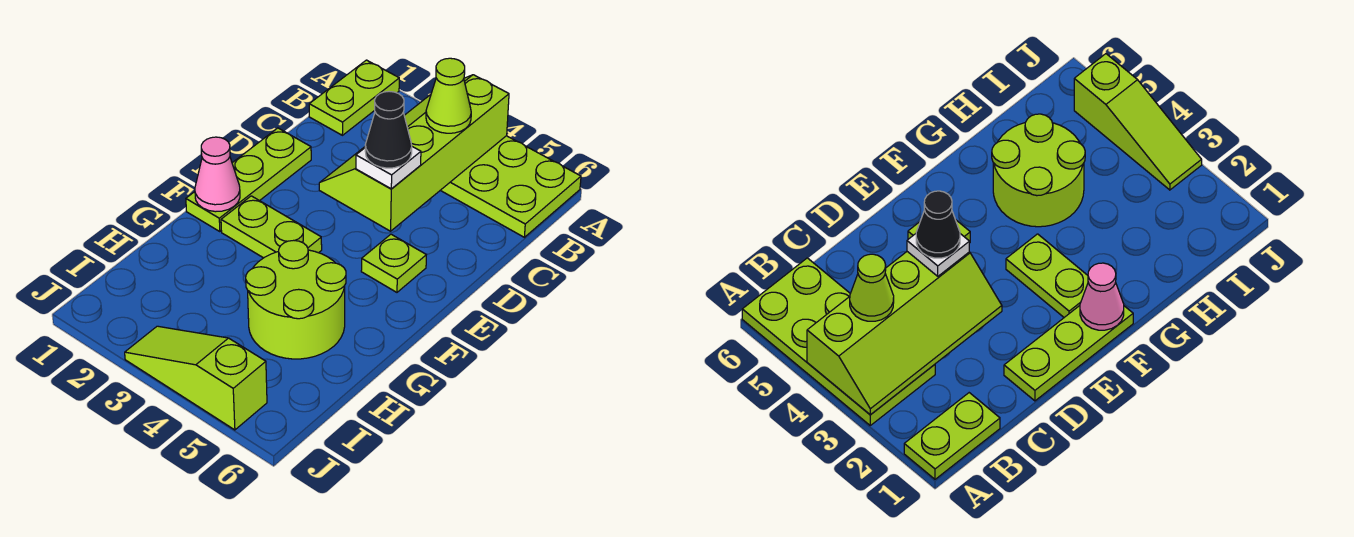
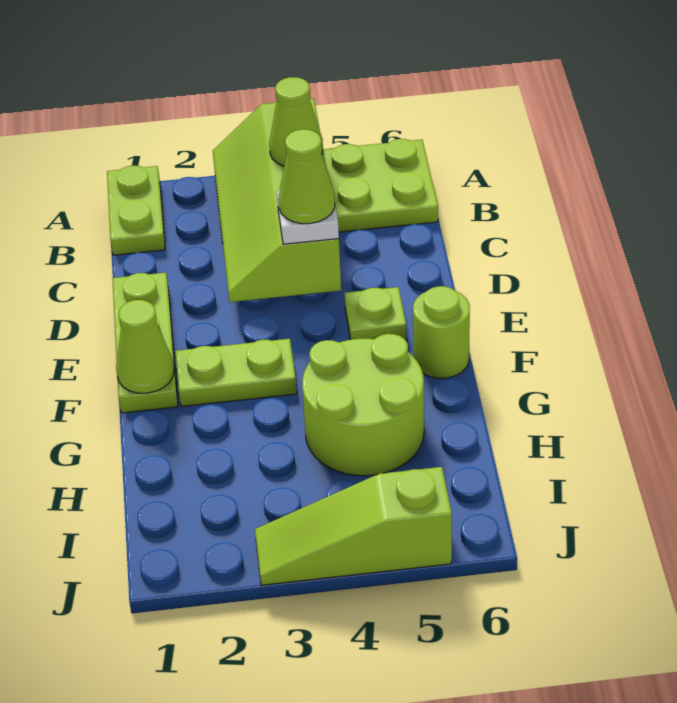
black cone D4 level 4 -> lime cone D4 level 4
pink cone F1 level 2 -> lime cone F1 level 2
none -> lime round brick F6 level 1

